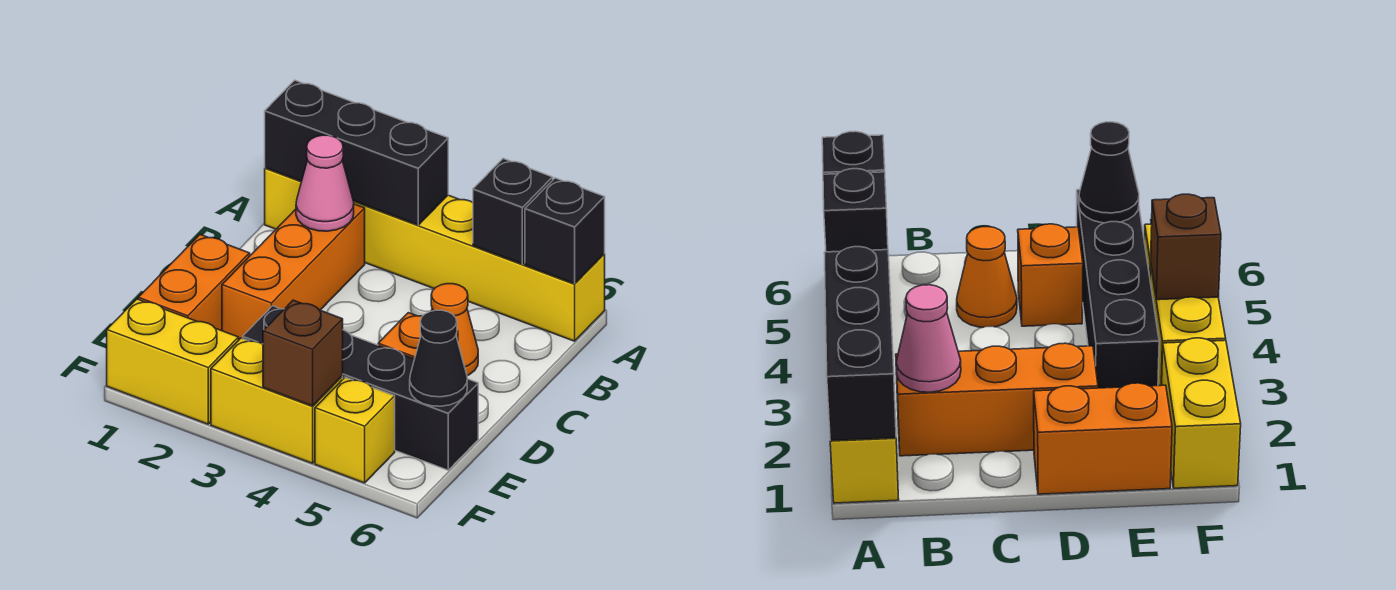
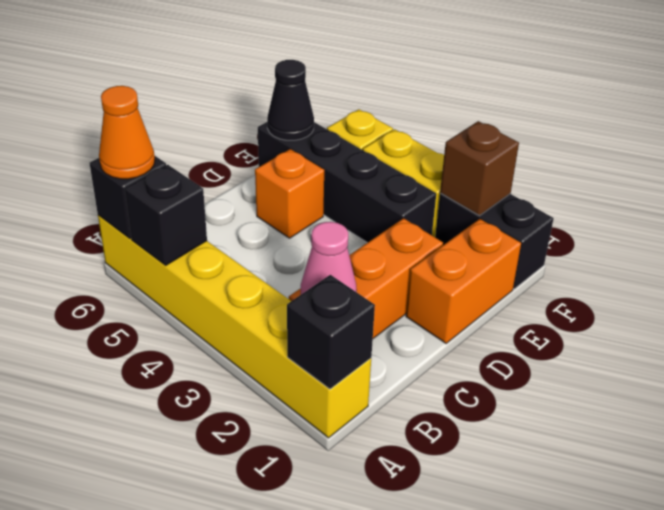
black brick A1:A3 level 2 -> black brick A1 level 2
orange cone C5 level 1 -> orange cone A6 level 3
yellow brick F1:F2 level 1 -> black brick F1:F2 level 1
brown brick F4 level 2 -> brown brick F2 level 2

